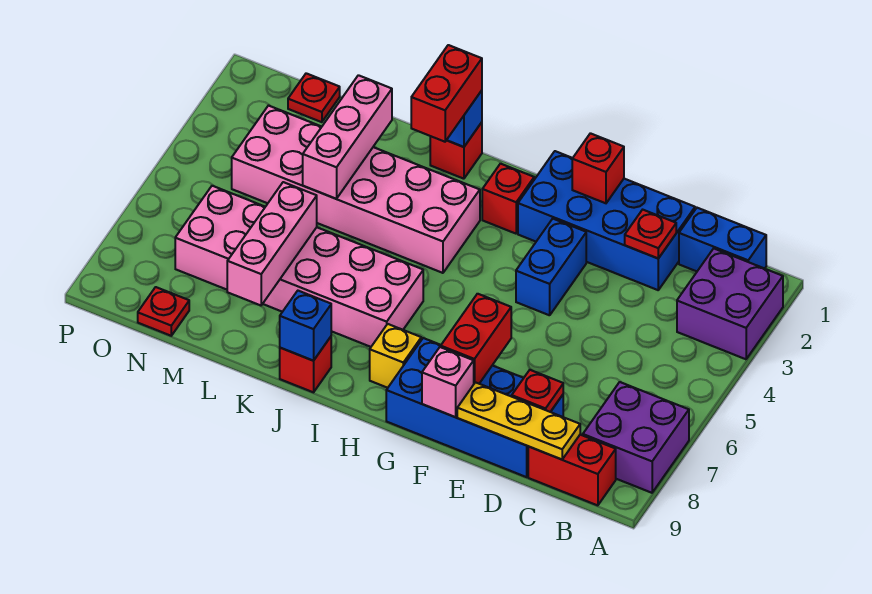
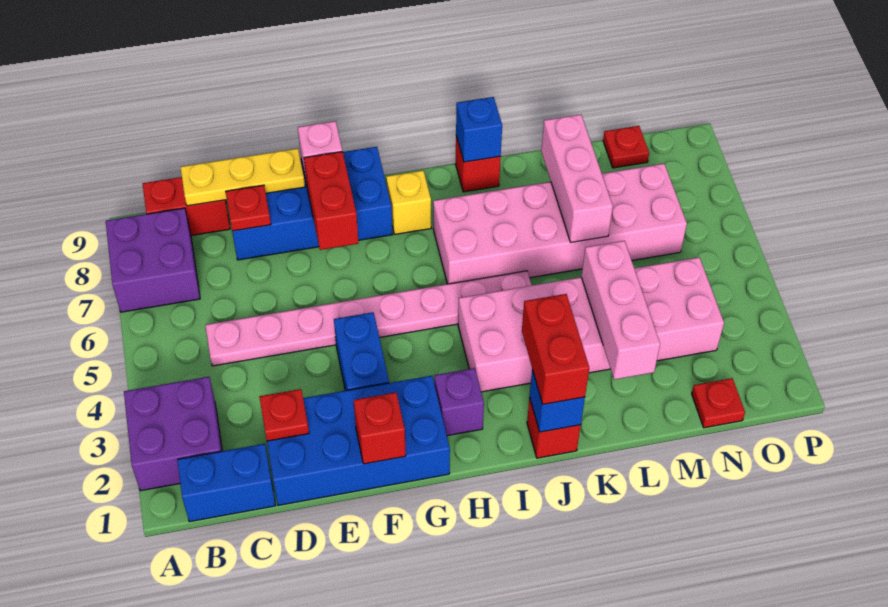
none -> pink plate C5:J5 level 1
red brick H2 level 1 -> purple brick H2 level 1

